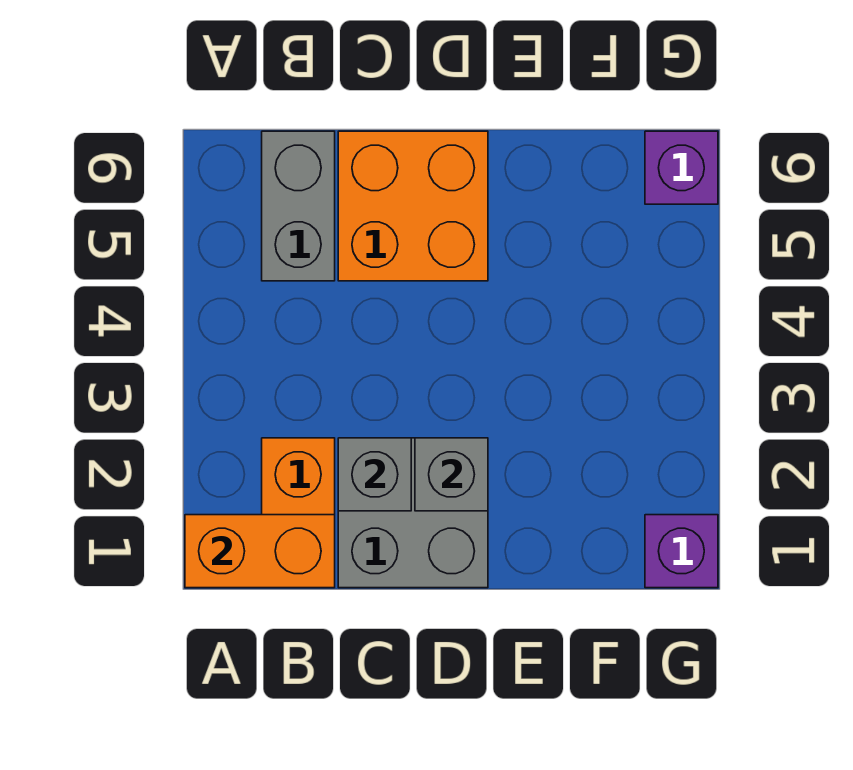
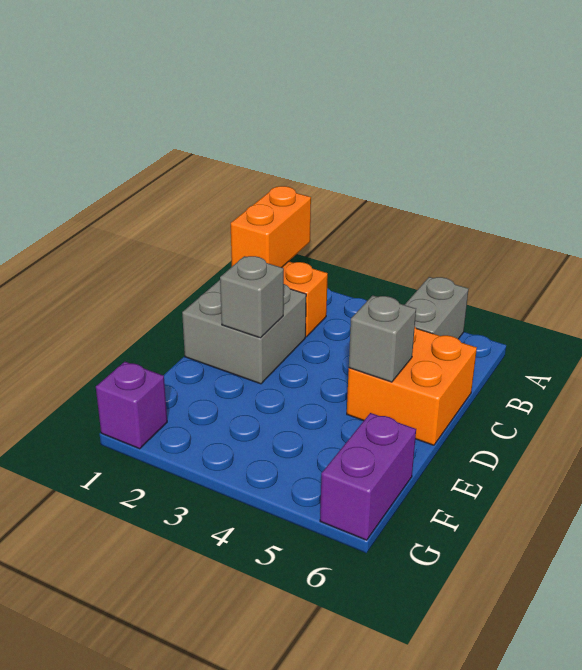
grey brick B5:B6 level 1 -> grey brick A5:B5 level 1
grey brick C2 level 2 -> grey brick D5 level 2
purple brick G6 level 1 -> purple brick F6:G6 level 1

